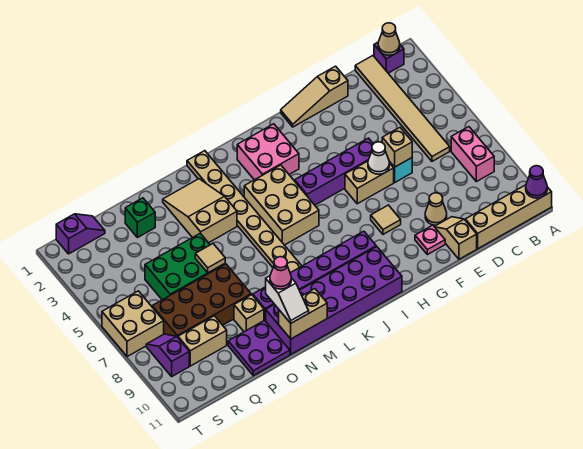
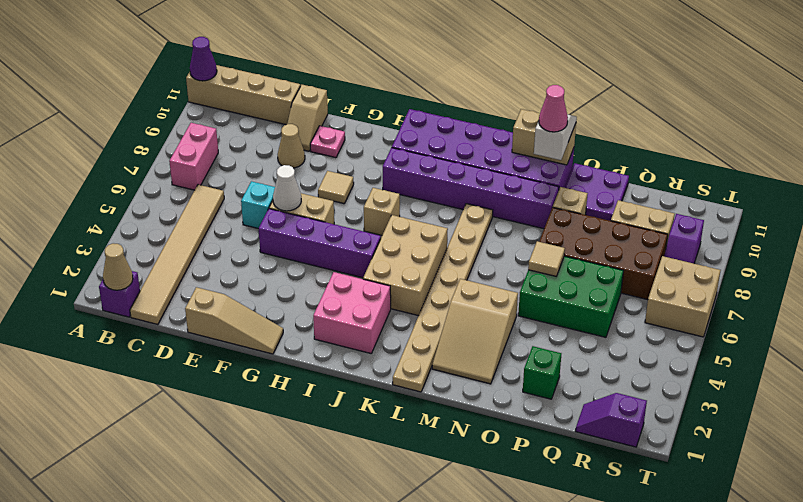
tan brick E6 level 2 -> tan brick I7 level 1

